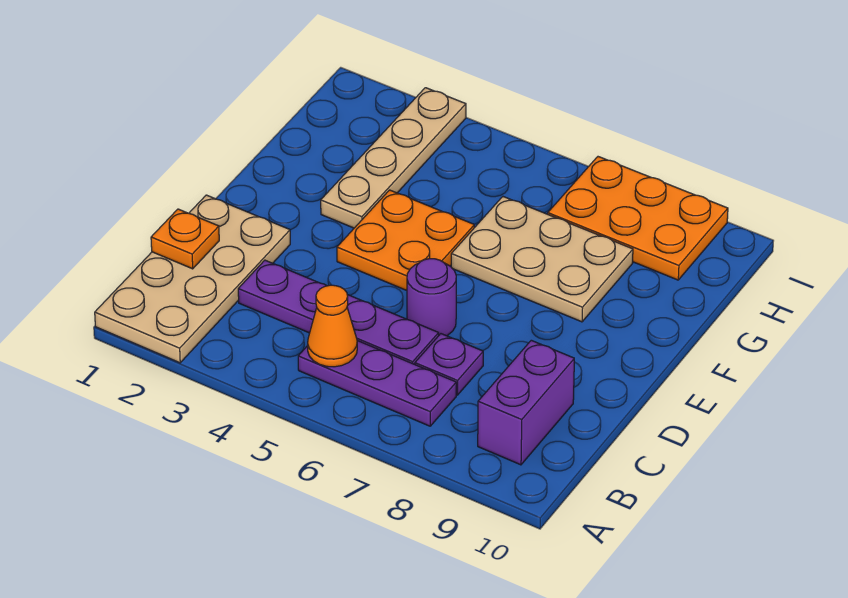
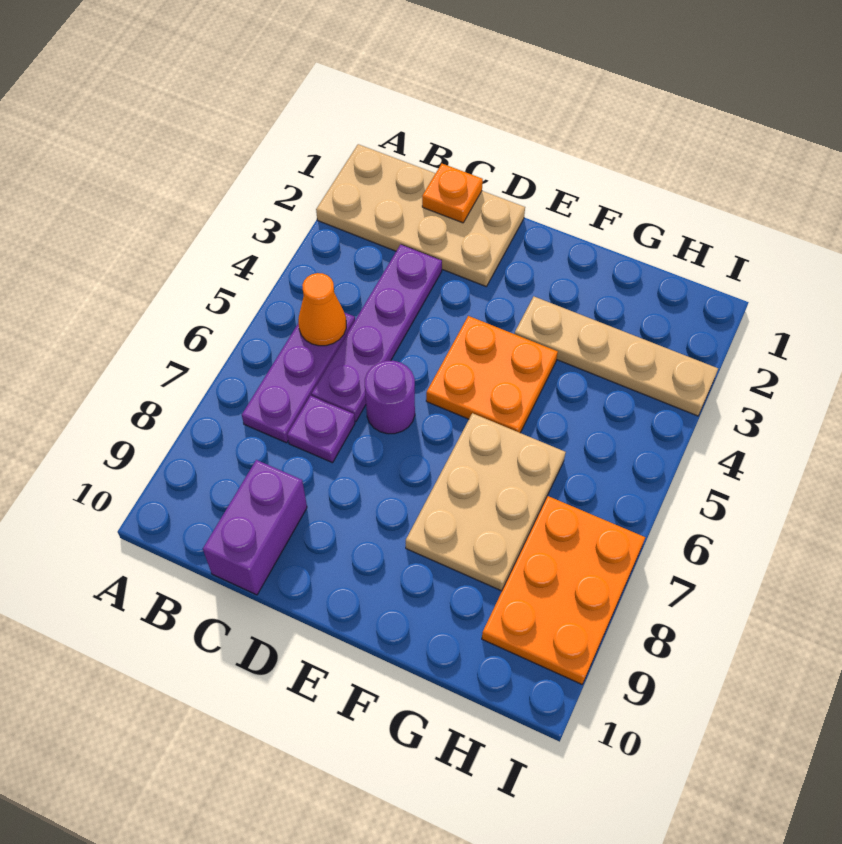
purple brick B9:C9 level 1 -> purple brick C9:C10 level 1

